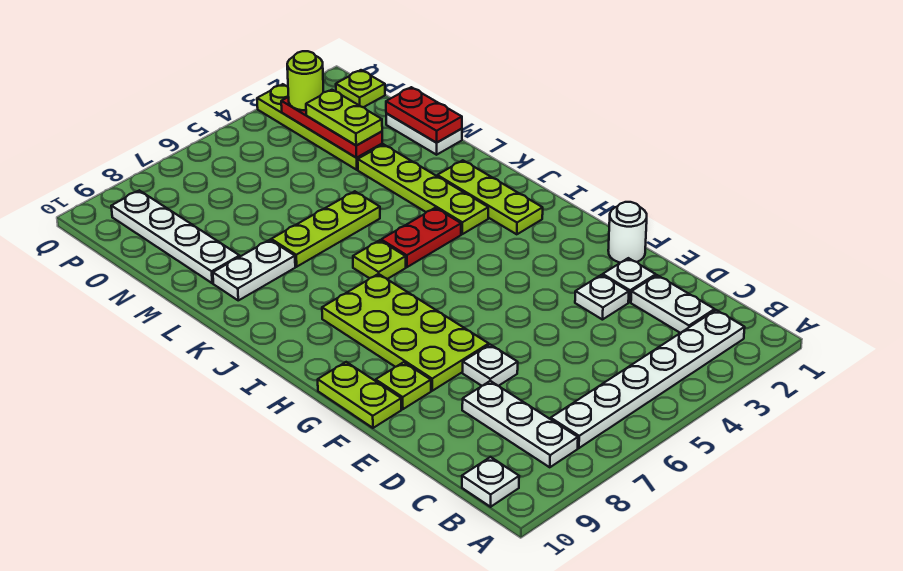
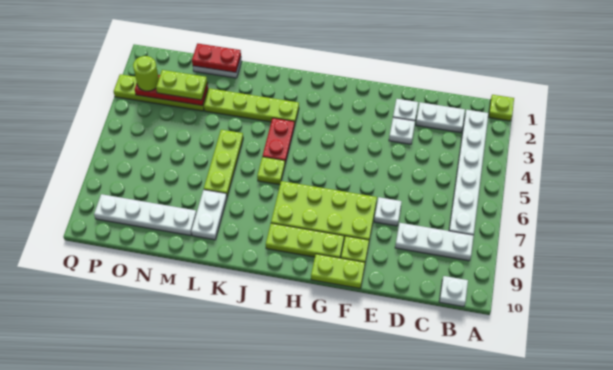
white round brick F1 level 1 -> none
lime plate I2:K2 level 1 -> lime plate G9:I9 level 1
lime plate P1 level 1 -> lime plate A1 level 1

